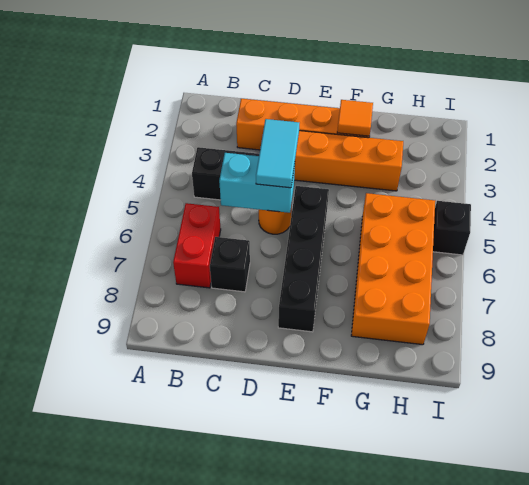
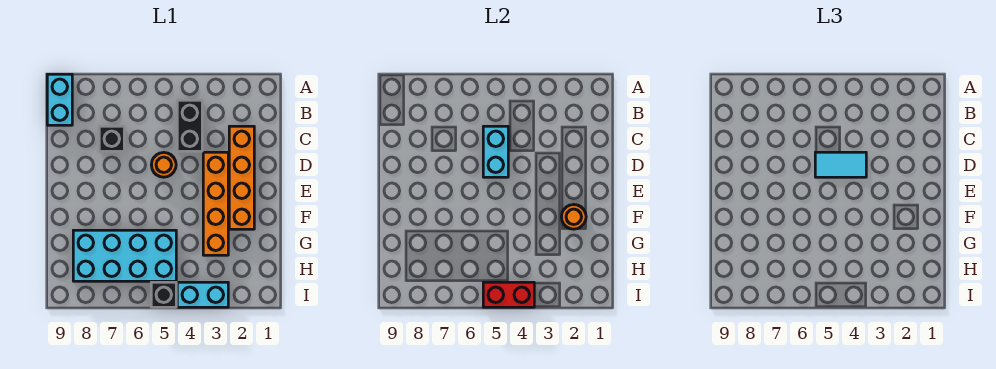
none -> cyan brick A9:B9 level 1
red brick B6:B7 level 1 -> red brick I4:I5 level 2
black brick E5:E8 level 1 -> none
orange tile F2 level 2 -> orange round brick F2 level 2
orange brick G5:H8 level 1 -> cyan brick G5:H8 level 1
none -> cyan brick I3:I4 level 1

